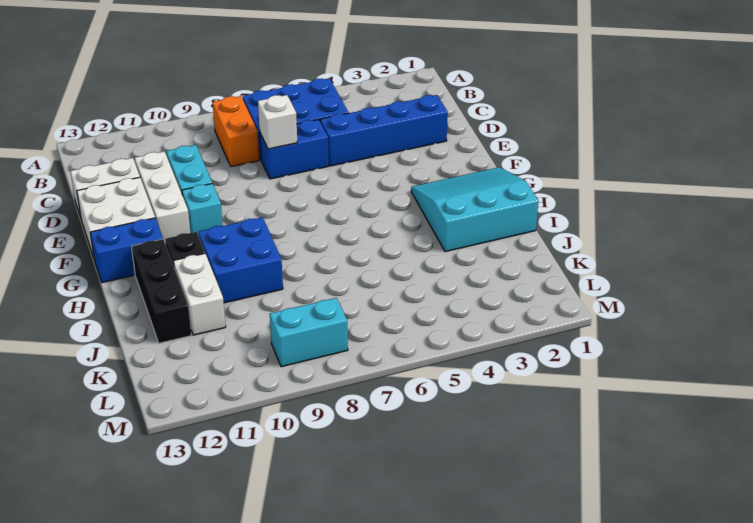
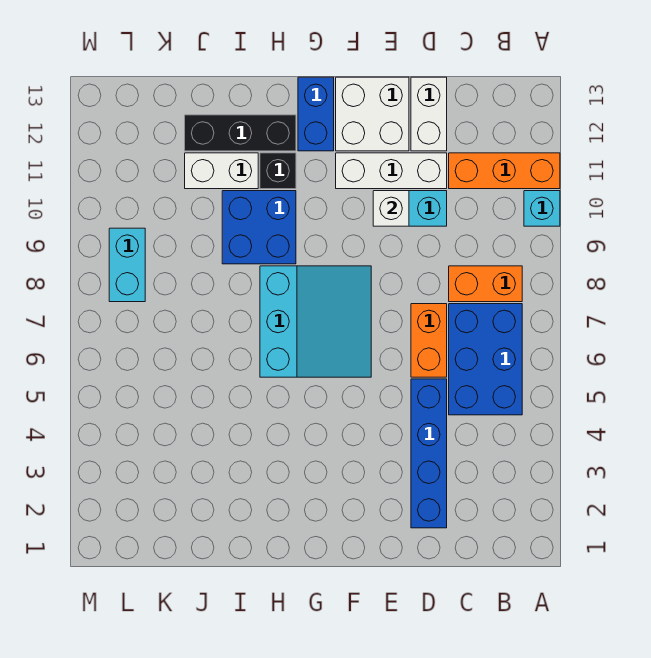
none -> orange brick A11:C11 level 1
blue brick D6:D7 level 1 -> orange brick D6:D7 level 1
white brick D7 level 2 -> white brick E10 level 2
cyan brick F10 level 1 -> cyan brick A10 level 1
cyan slope G1:I3 level 1 top I -> cyan slope F6:H8 level 1 top H

